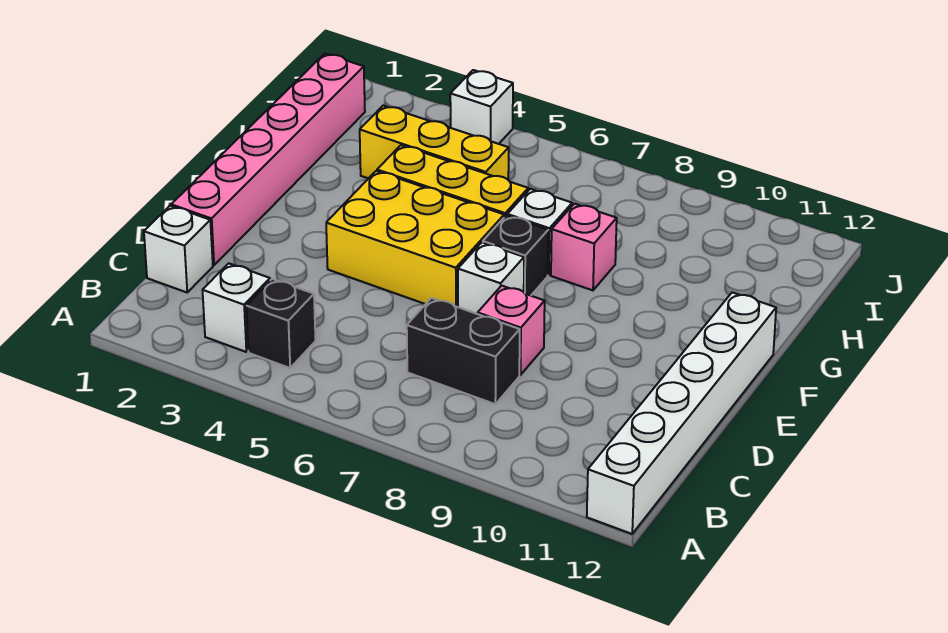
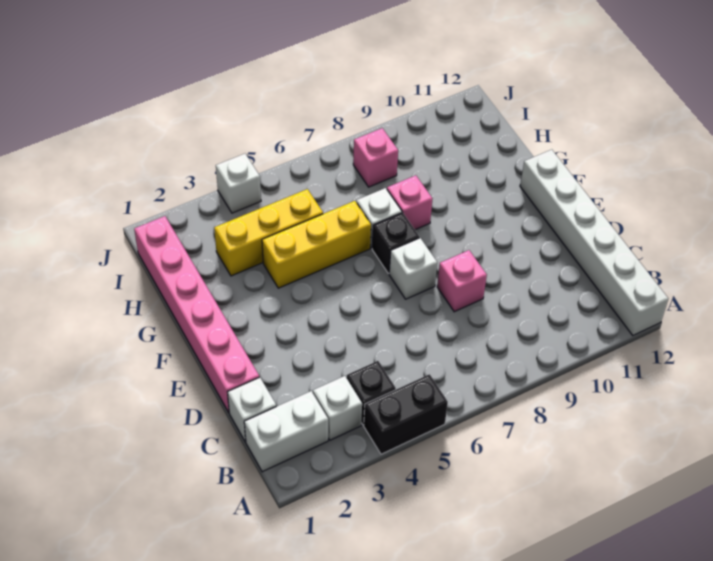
none -> white brick B1:B2 level 1
black brick C7:C8 level 1 -> black brick A4:A5 level 1
yellow brick E4:F6 level 1 -> none
none -> pink brick I8 level 1

